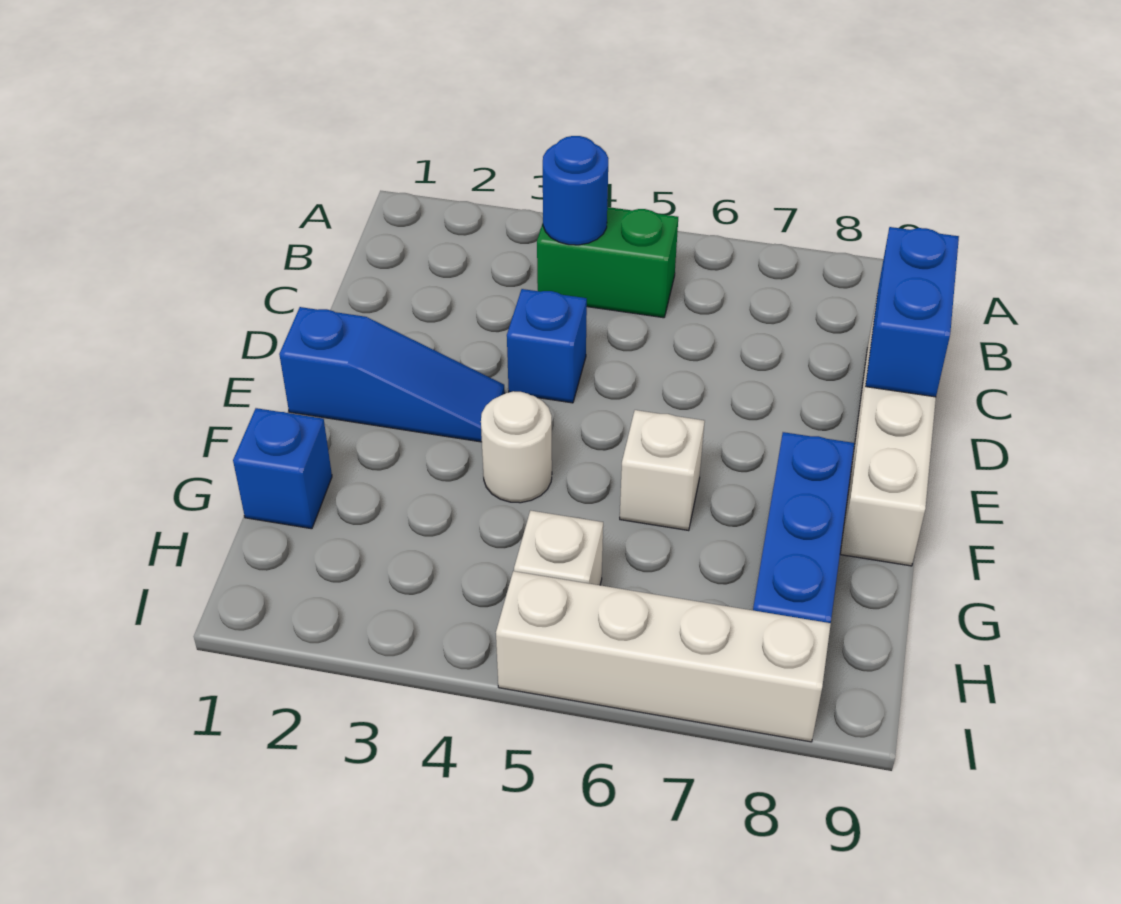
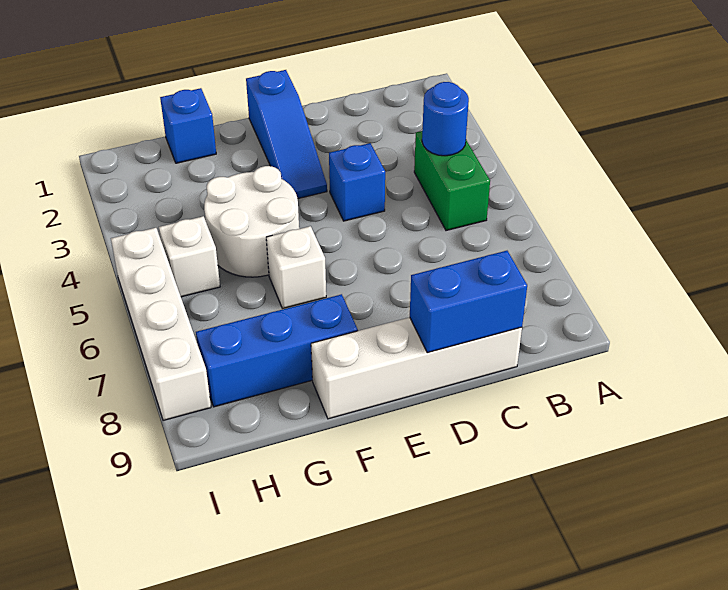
white round brick F4 level 1 -> white round brick F4:G5 level 1

